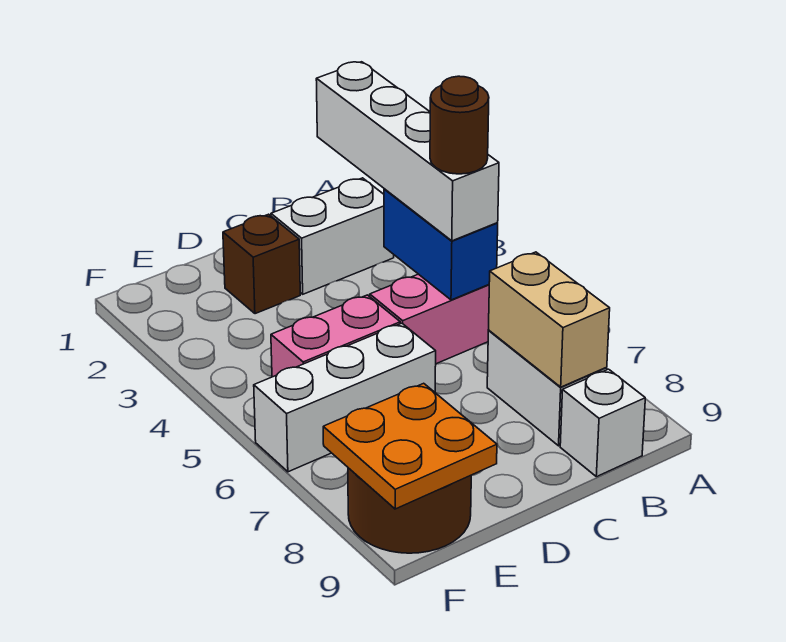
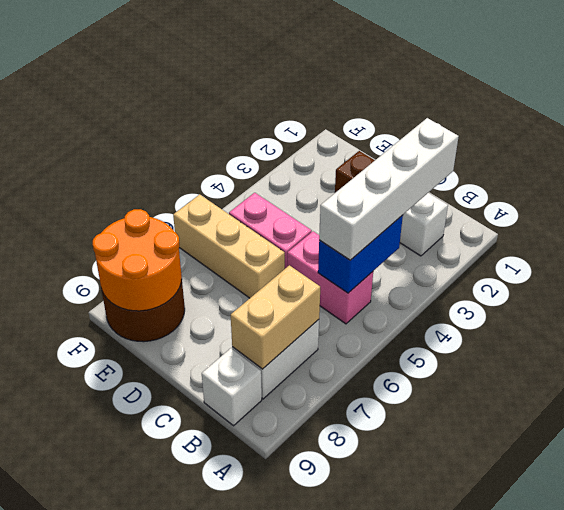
brown round brick B5 level 4 -> none
white brick D6:F6 level 1 -> tan brick D6:F6 level 1
orange plate E8:F9 level 2 -> orange round brick E8:F9 level 2

